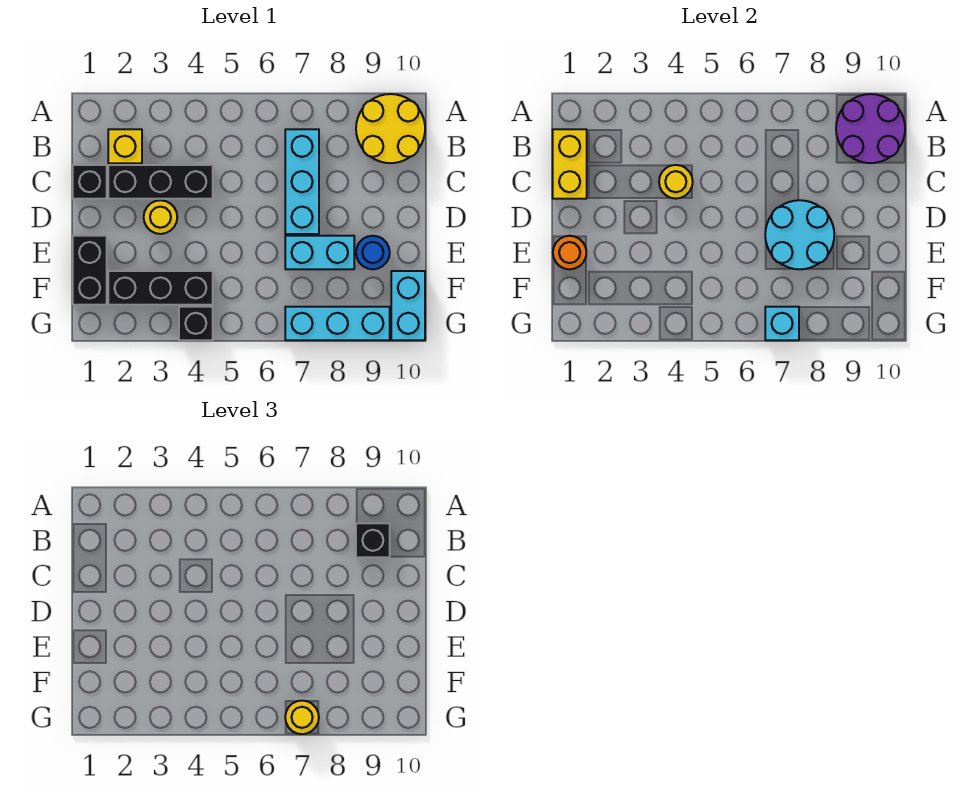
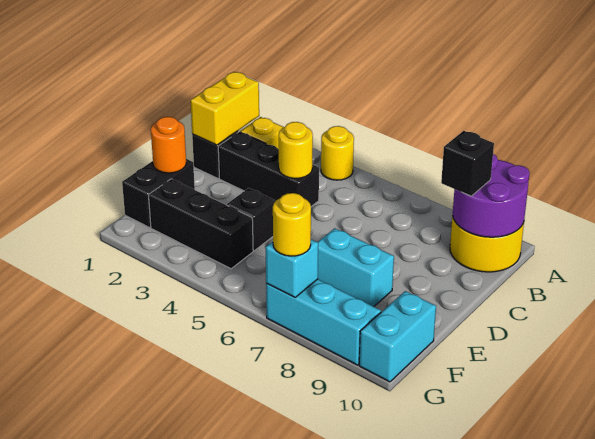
cyan brick B7:D7 level 1 -> none
yellow round brick D3 level 1 -> yellow round brick A4 level 1
cyan round brick D7:E8 level 2 -> none
blue round brick E9 level 1 -> none
black brick G4 level 1 -> black brick E4 level 1

